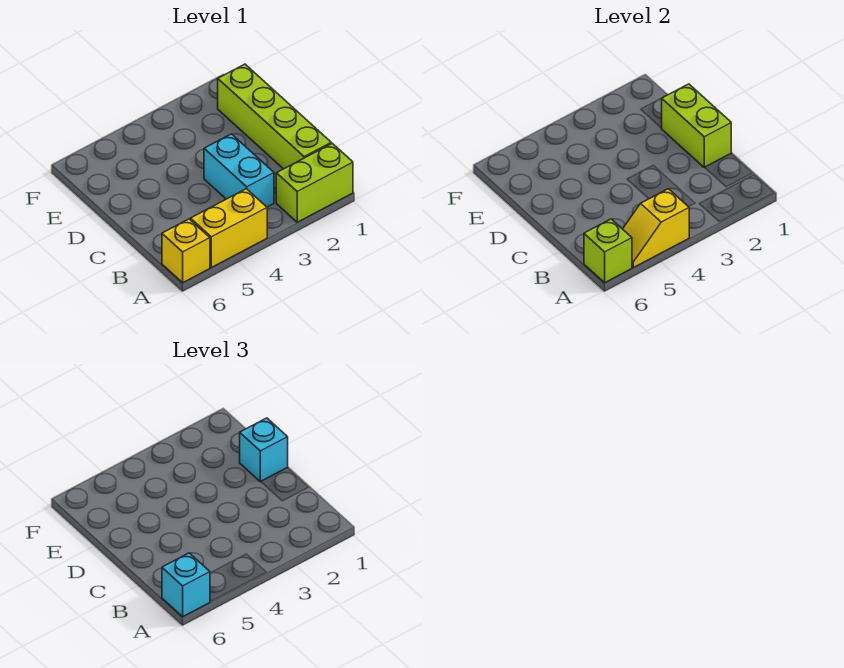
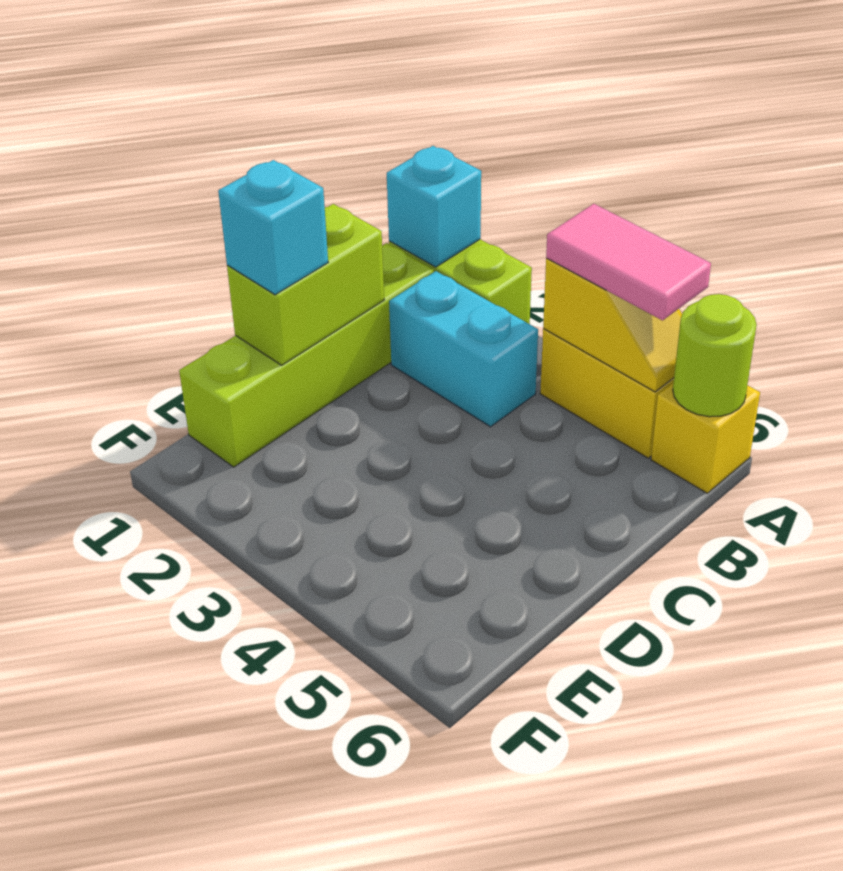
none -> pink tile A4:A5 level 3
lime brick A6 level 2 -> lime round brick A6 level 2
cyan brick A6 level 3 -> cyan brick A1 level 2
cyan brick B3:C3 level 1 -> cyan brick B2:B3 level 1

